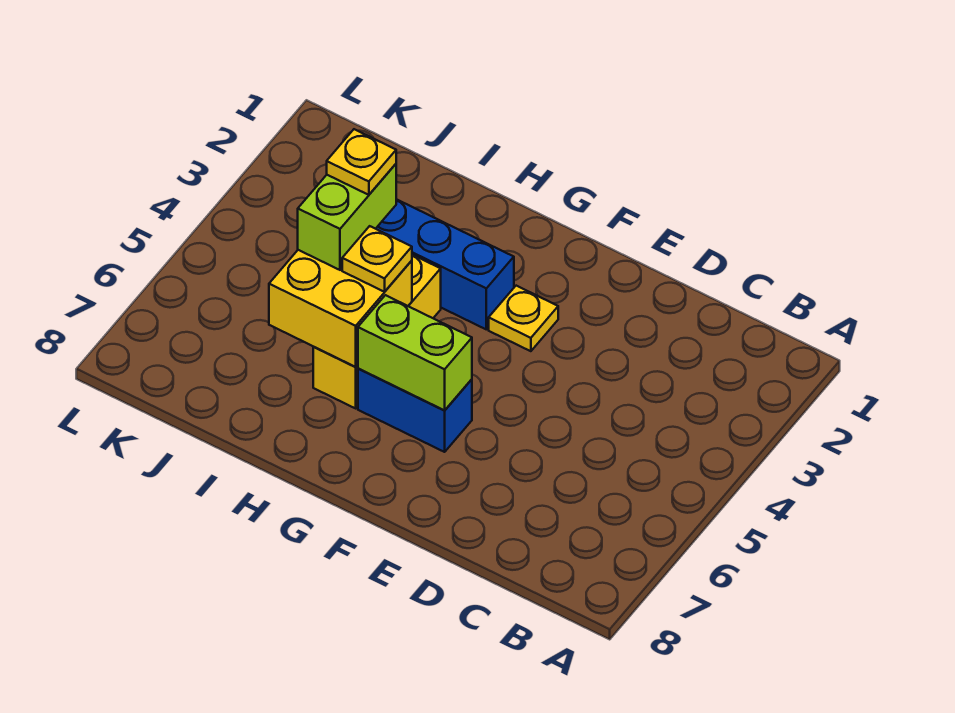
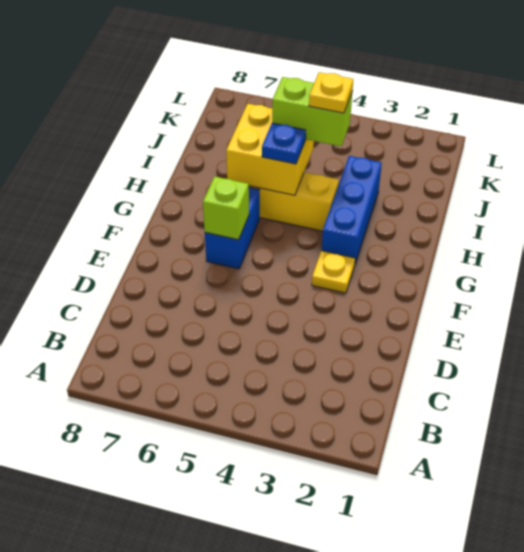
lime brick F6:G6 level 2 -> lime brick F6 level 2
yellow plate H5 level 3 -> blue plate H5 level 3

